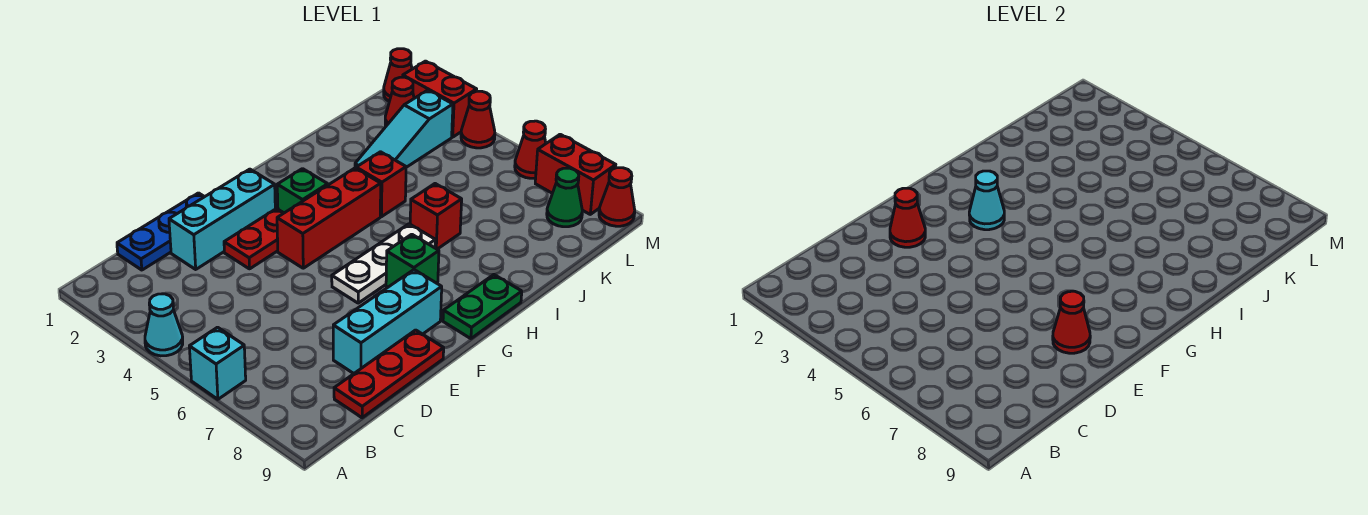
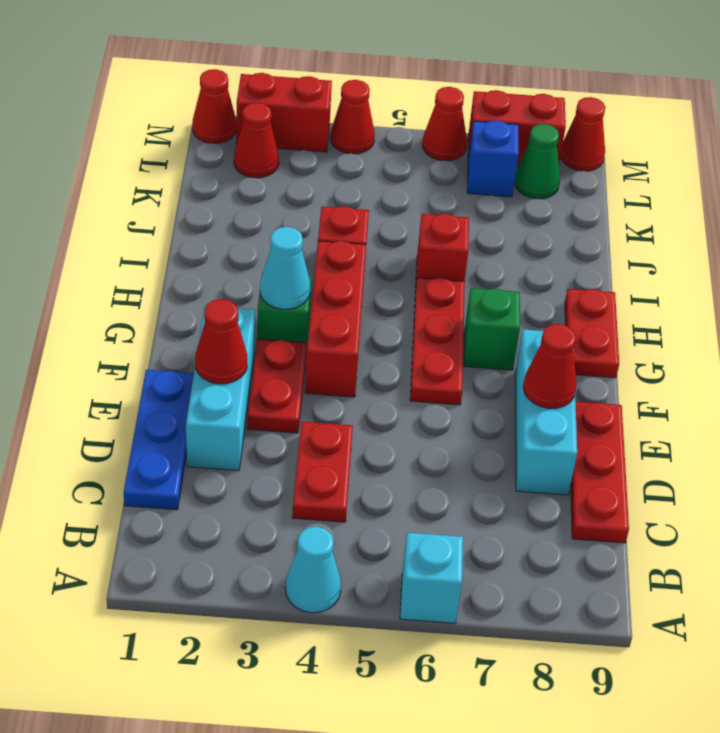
none -> red plate C4:D4 level 1
white plate F6:H6 level 1 -> red plate F6:H6 level 1
green plate G9:H9 level 1 -> red plate G9:H9 level 1
cyan slope J3:L3 level 1 top L -> none
none -> blue brick L7 level 1

